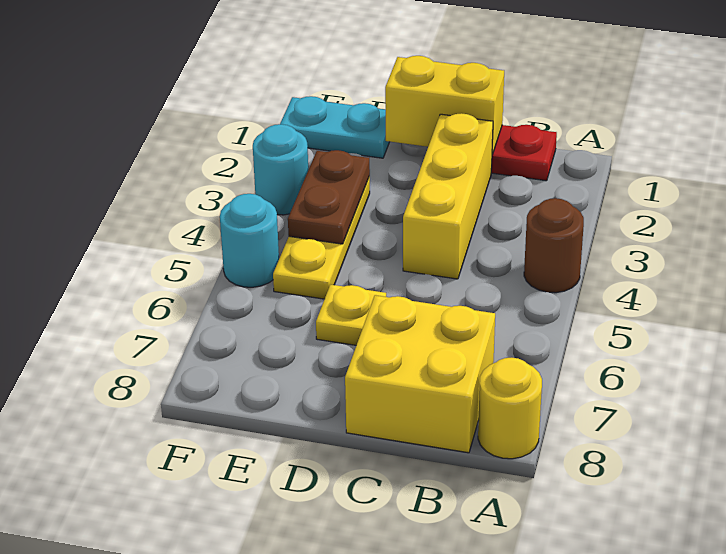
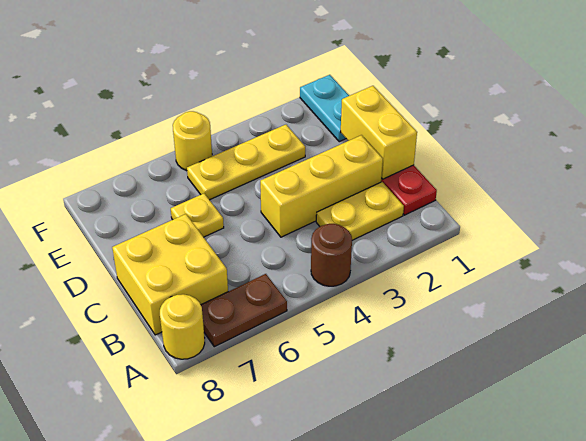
none -> yellow plate B2:B3 level 1
brown plate E3:E4 level 2 -> brown plate A6:A7 level 1
cyan round brick F3 level 1 -> none
cyan round brick F5 level 1 -> yellow round brick F5 level 1

